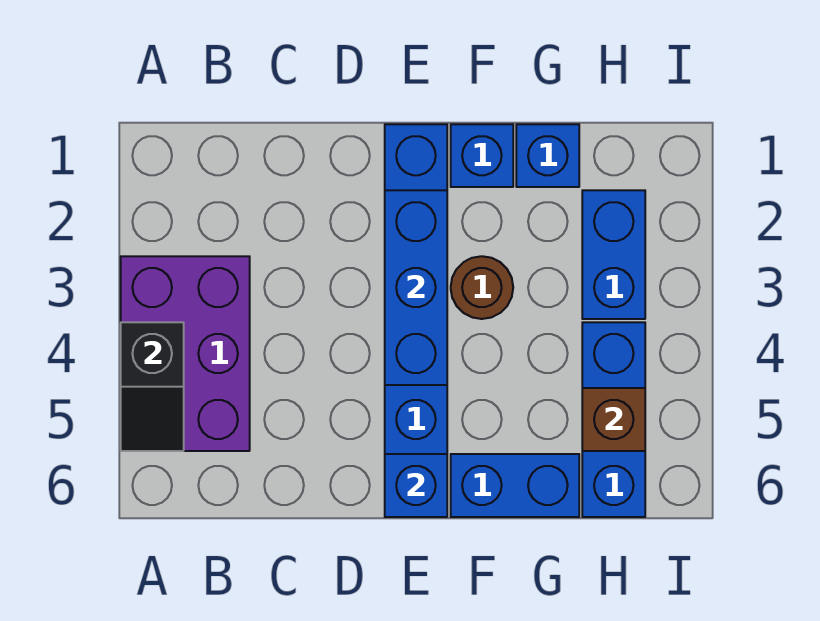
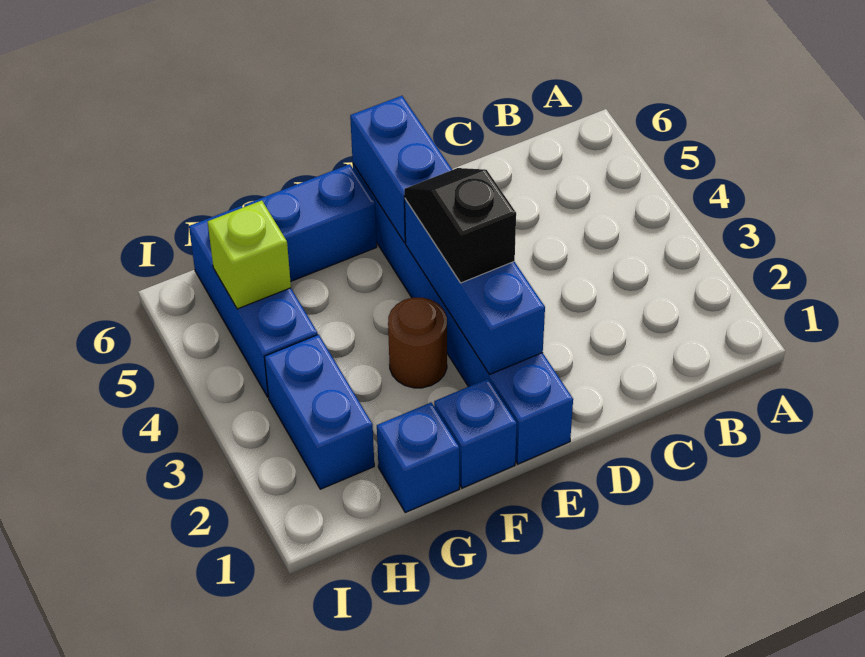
purple brick A3:B5 level 1 -> none
black slope A4:A5 level 2 top 4 -> black slope E3:E4 level 3 top 3
blue brick E6 level 2 -> blue brick E5:E6 level 2
brown brick H5 level 2 -> lime brick H5 level 2

